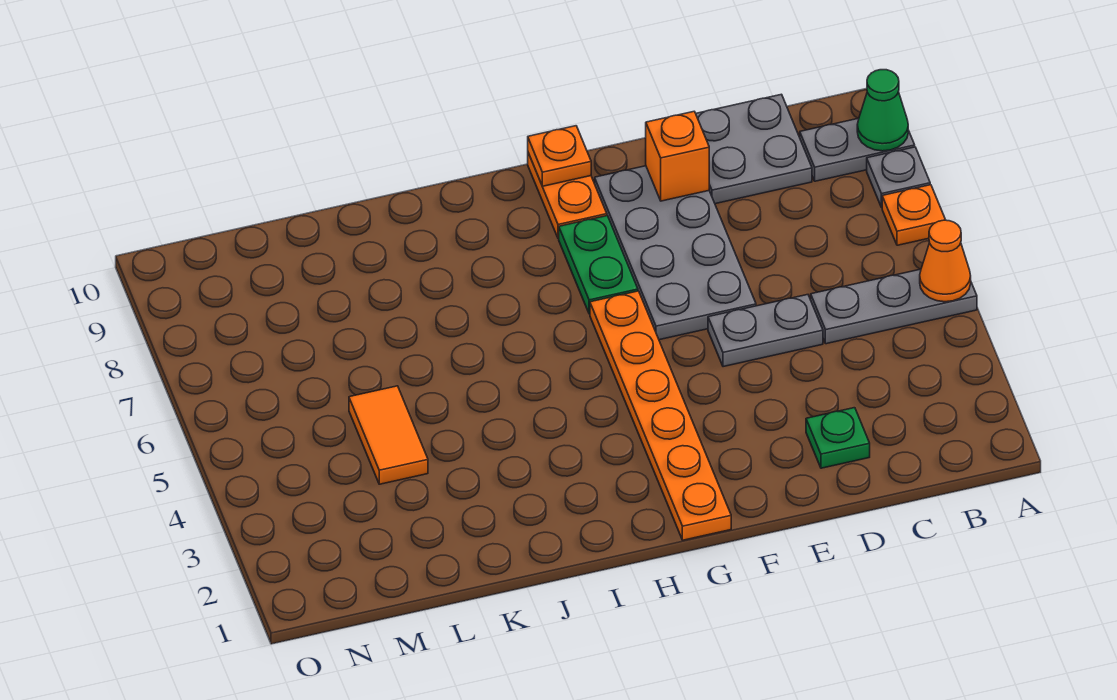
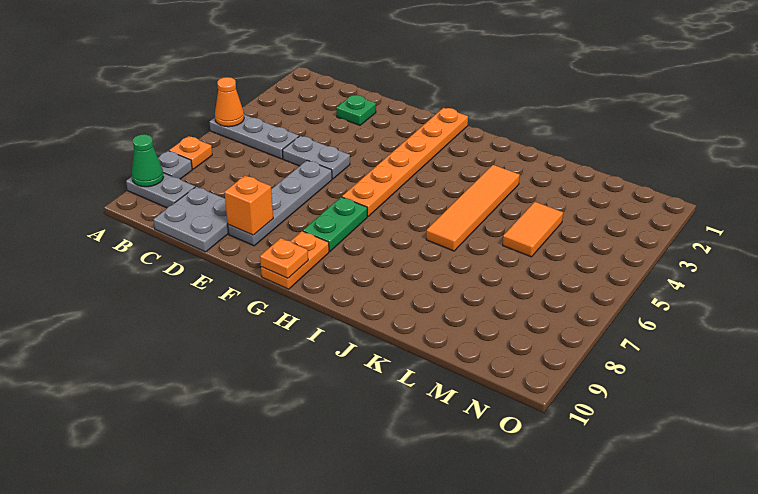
grey plate E6:F9 level 1 -> grey plate E6:E9 level 1
none -> orange tile J3:J6 level 1

